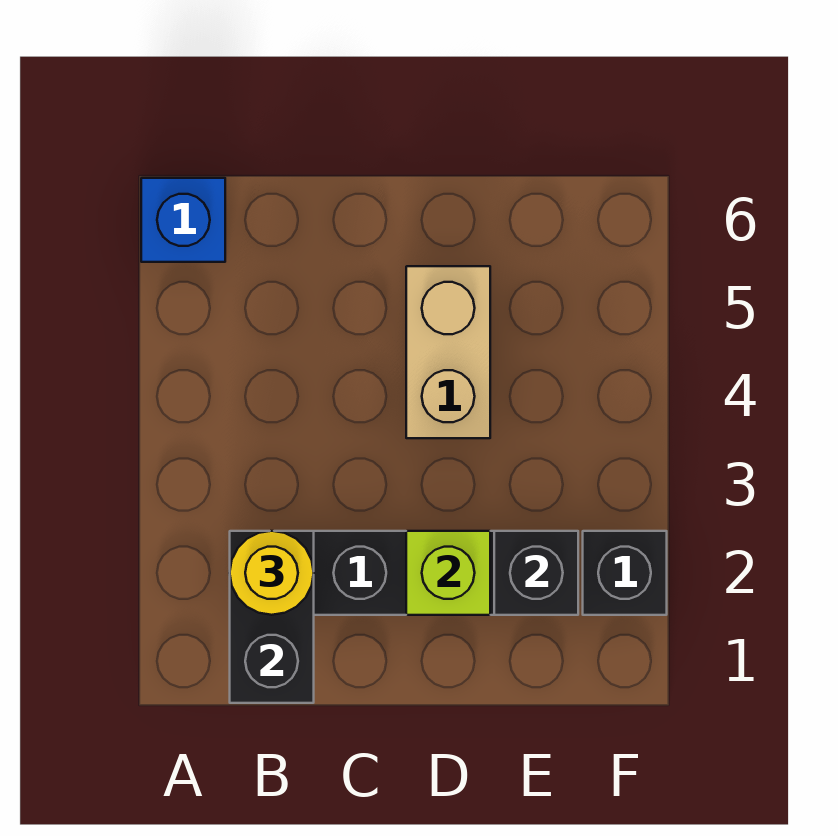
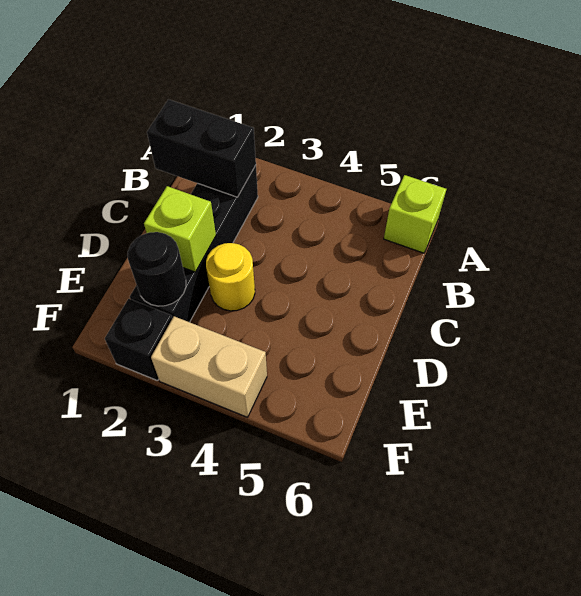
blue brick A6 level 1 -> lime brick A6 level 1
yellow round brick B2 level 3 -> yellow round brick D3 level 1
tan brick D4:D5 level 1 -> tan brick F3:F4 level 1
black brick E2 level 2 -> black round brick E2 level 2

